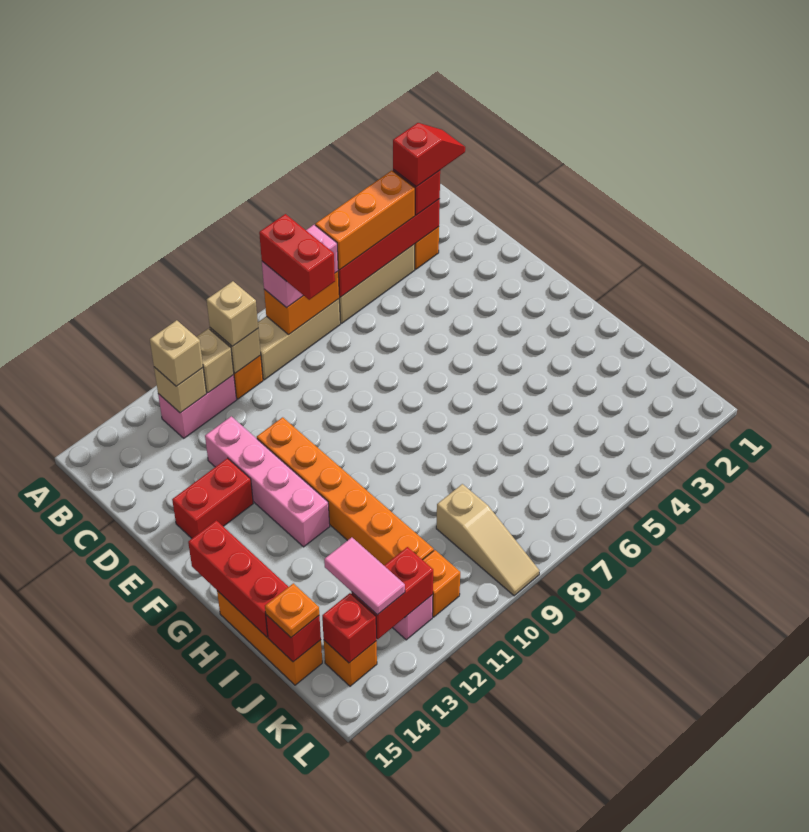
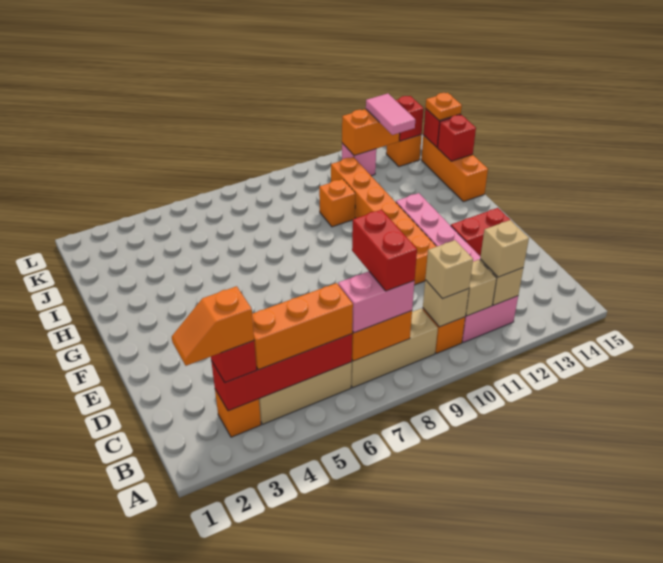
red slope B2:B3 level 4 top 3 -> orange slope B2:B3 level 4 top 3
red brick G15:I15 level 2 -> red brick I15 level 2
tan slope J9:L9 level 1 top J -> none
orange brick K11 level 1 -> orange brick I10 level 1
red brick K12:K13 level 2 -> orange brick K12:K13 level 2

